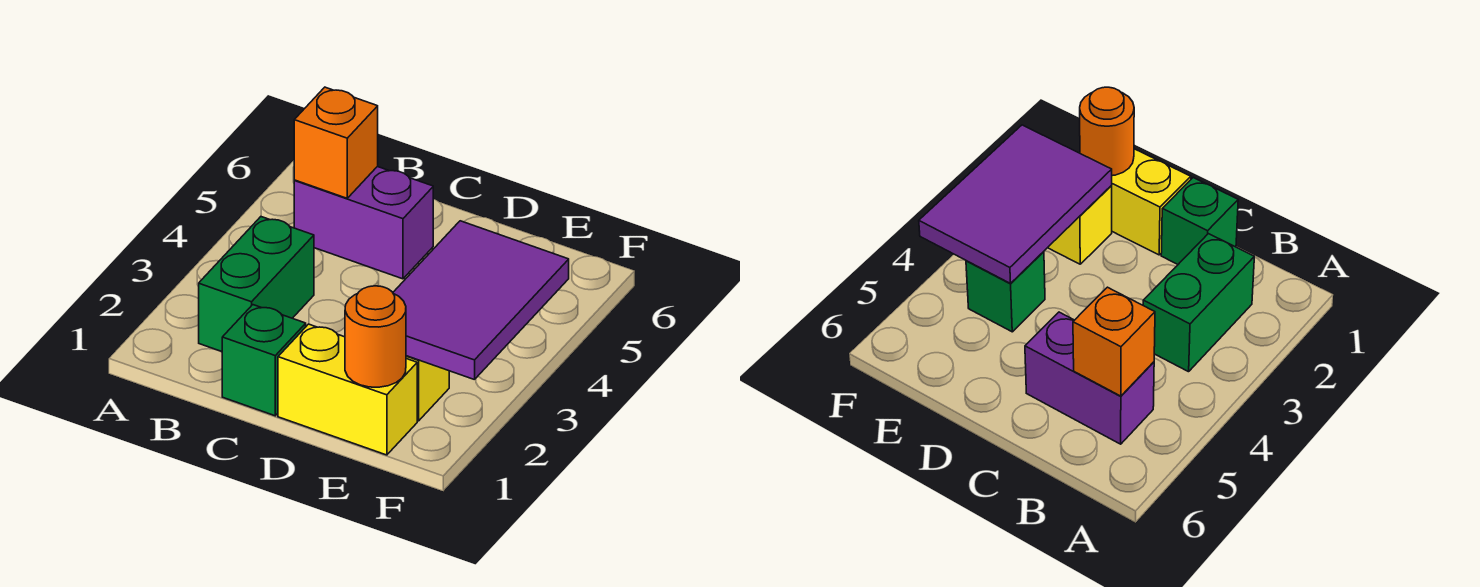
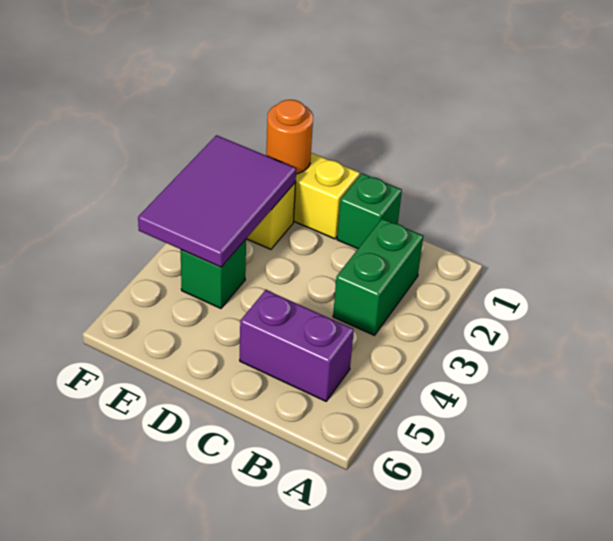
orange brick B5 level 2 -> none

